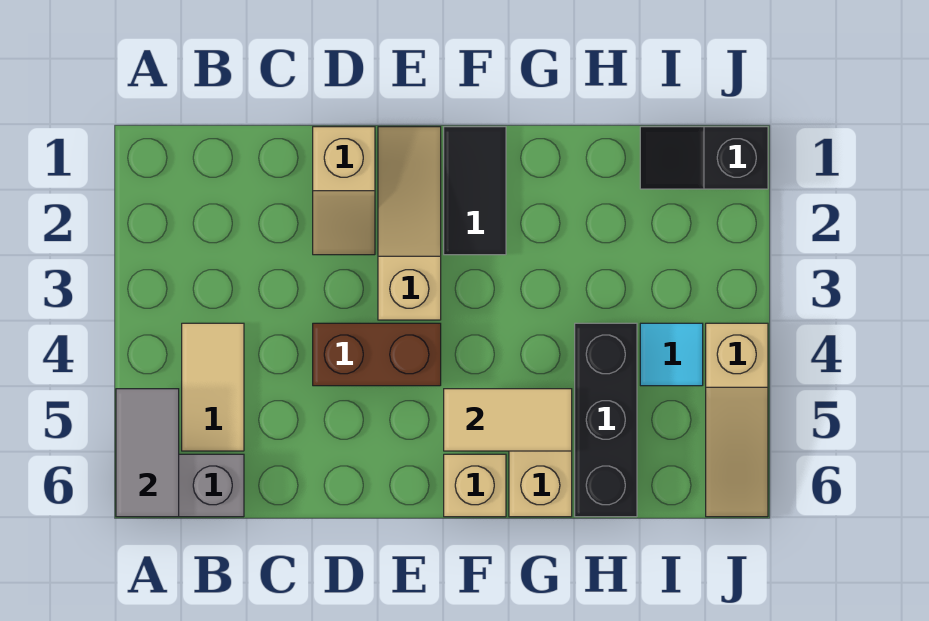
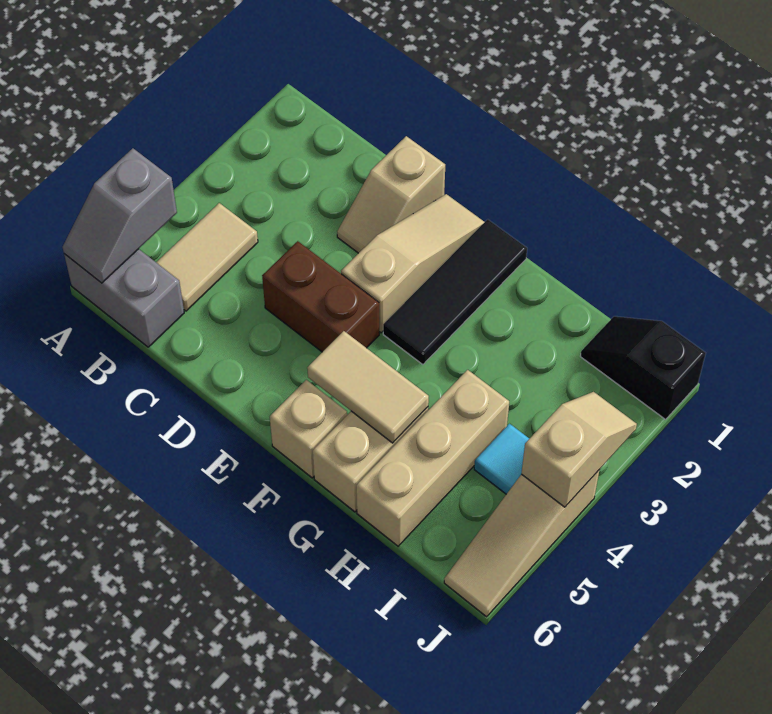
grey tile A5:A6 level 2 -> grey slope A5:A6 level 2 top 5
black tile F1:F2 level 1 -> black tile F1:F3 level 1
black brick H4:H6 level 1 -> tan brick H4:H6 level 1
none -> tan slope J3:J4 level 2 top 4

